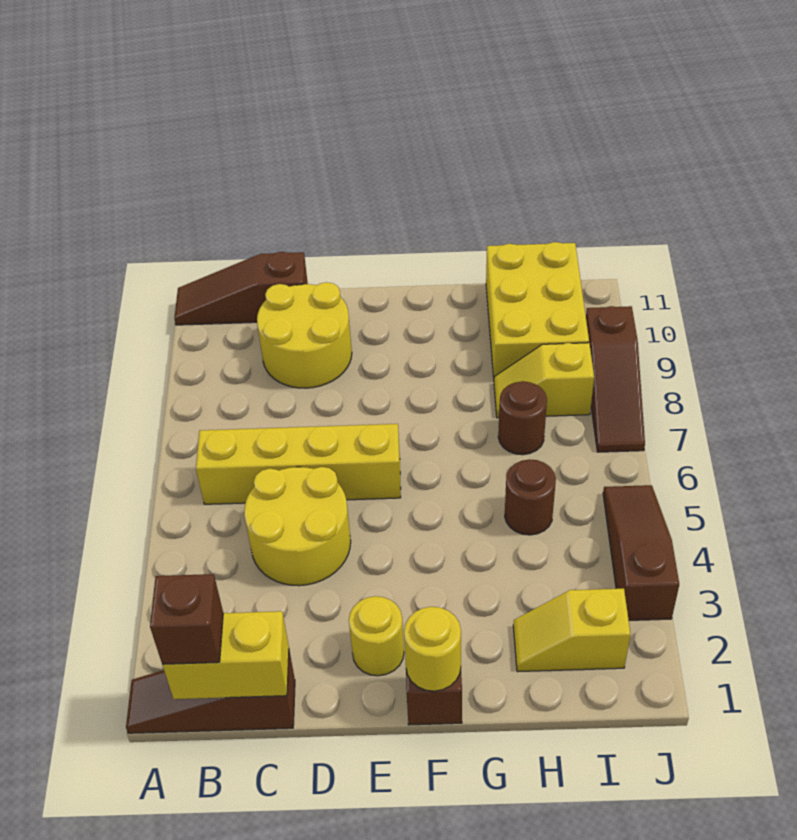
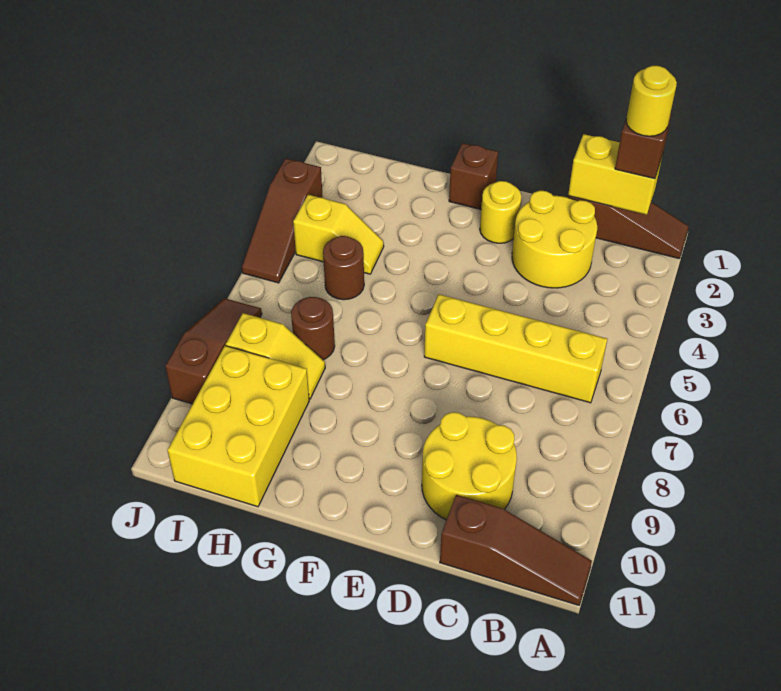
yellow round brick C4:D5 level 1 -> yellow round brick C2:D3 level 1
yellow round brick F1 level 2 -> yellow round brick B1 level 4
yellow slope H2:I2 level 1 top I -> yellow slope H4:I4 level 1 top I

